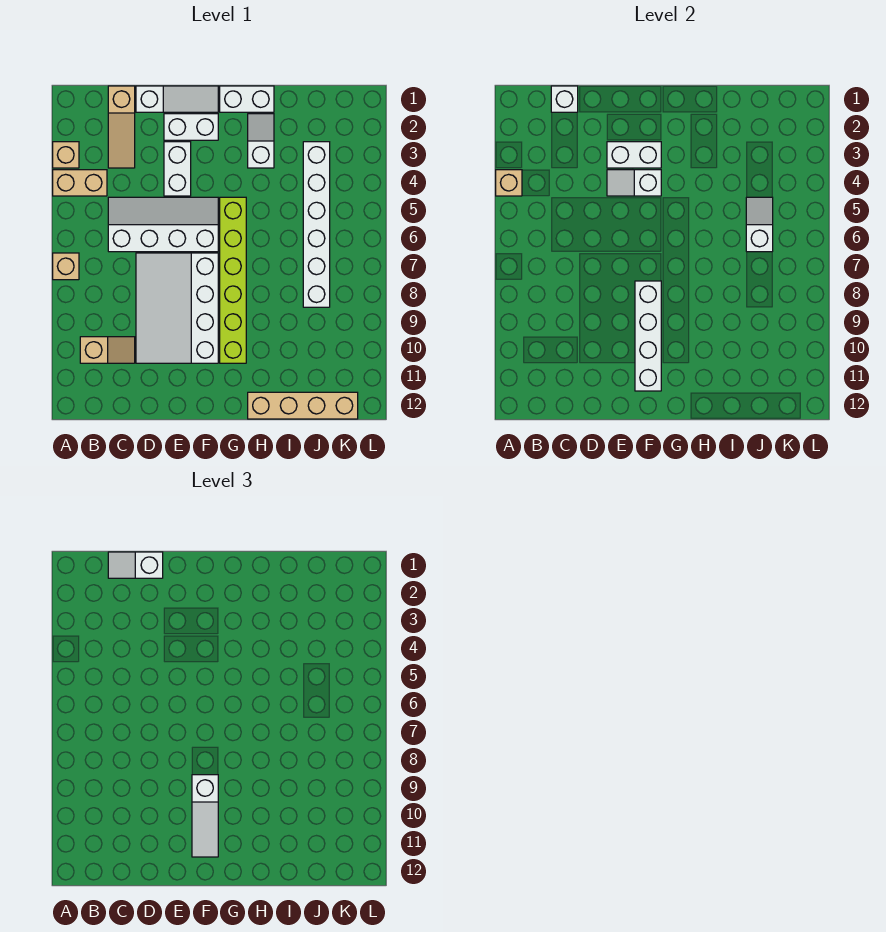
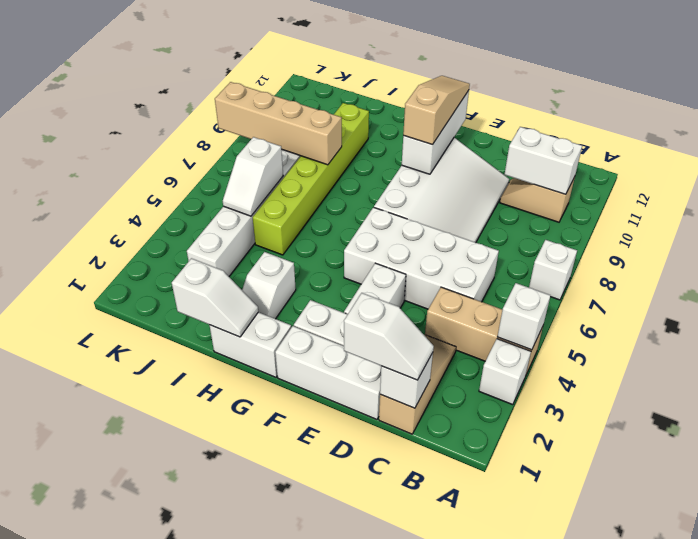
tan brick A3 level 1 -> white brick A3 level 1
tan brick A4:B4 level 1 -> tan brick A4:C4 level 1
tan brick A4 level 2 -> white brick A4 level 2
tan brick A7 level 1 -> white brick A7 level 1
white slope C5:F6 level 1 top 6 -> white brick C5:F6 level 1
white slope D1:F1 level 1 top D -> white brick D1:F1 level 1
white brick E3:F3 level 2 -> white brick B10:C10 level 2
white slope E4:F4 level 2 top F -> white slope H1:I1 level 2 top I
white brick F8:F11 level 2 -> white brick F9:F11 level 2
white slope F9:F11 level 3 top 9 -> tan slope F9:F11 level 3 top 9
lime brick G5:G10 level 1 -> lime brick I5:I10 level 1
tan brick H12:K12 level 1 -> tan brick I8:L8 level 2

